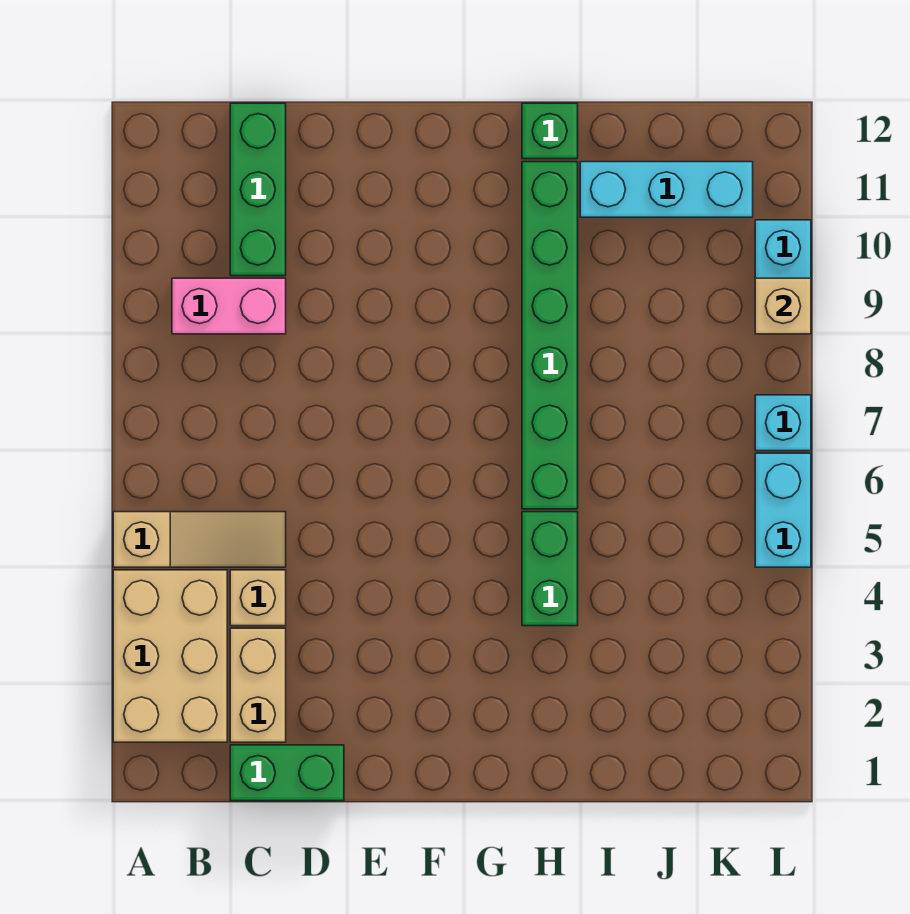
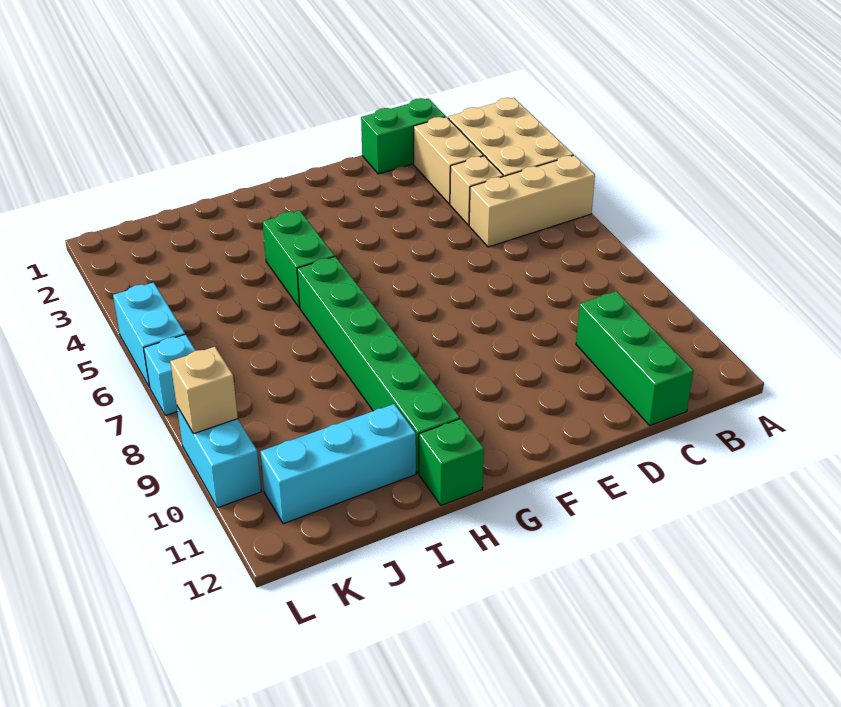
tan slope A5:C5 level 1 top A -> tan brick A5:C5 level 1
pink brick B9:C9 level 1 -> none

